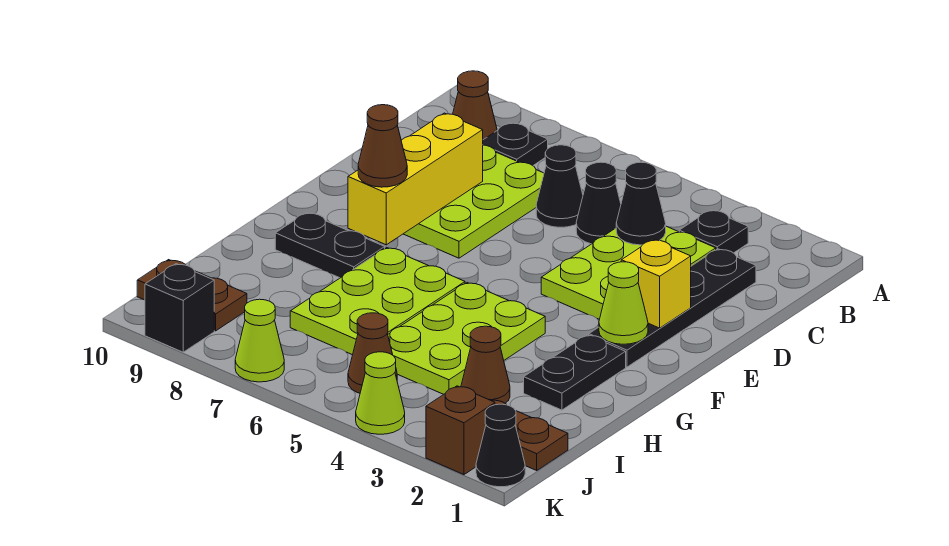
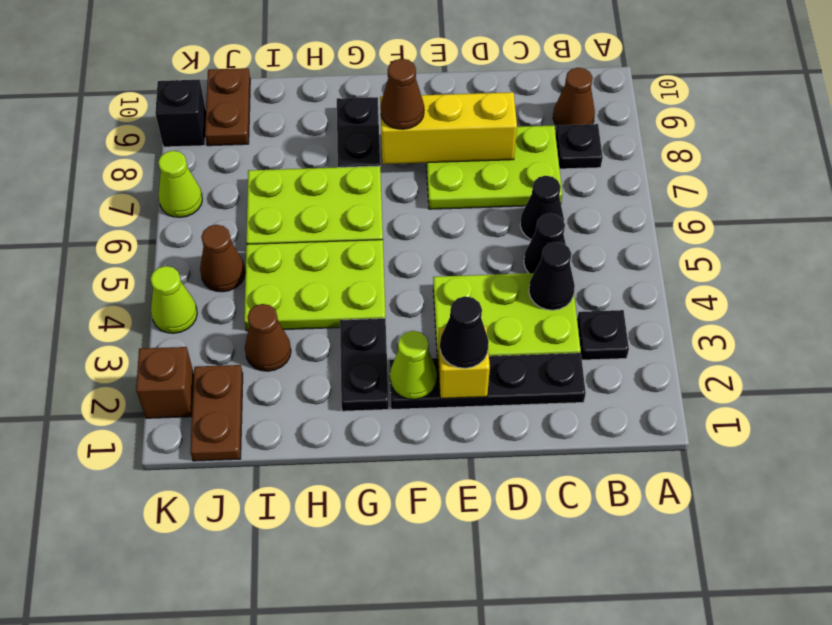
black plate G2:H2 level 1 -> black plate G2:G3 level 1
black cone K1 level 1 -> black cone E2 level 3

